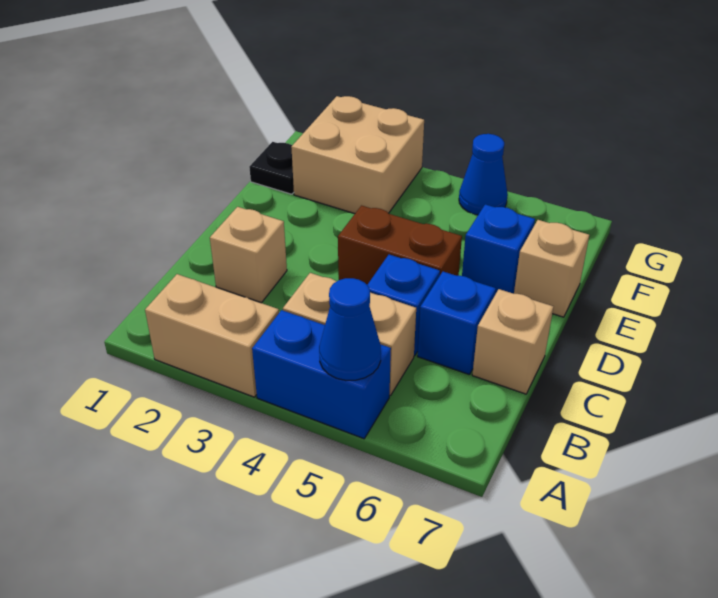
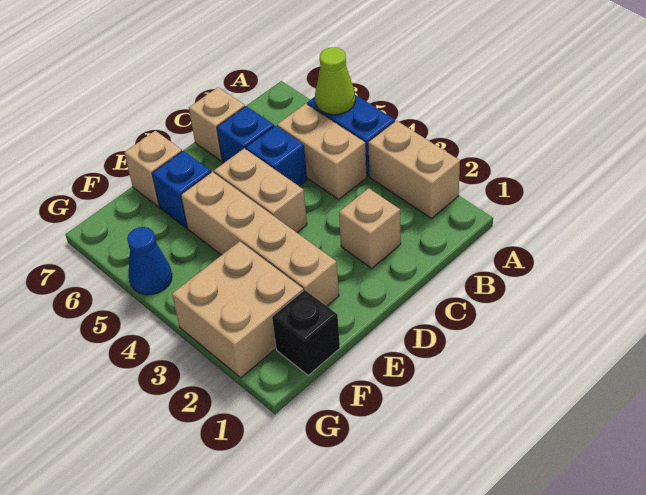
blue cone A5 level 2 -> lime cone A5 level 2
brown brick D4:D5 level 1 -> tan brick D4:D5 level 1
none -> tan brick E2:E5 level 1
black plate F1 level 1 -> black brick F1 level 1

